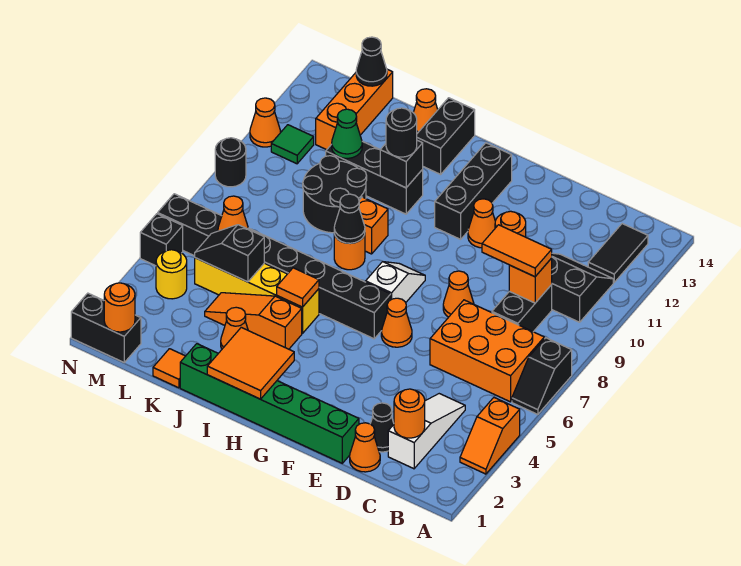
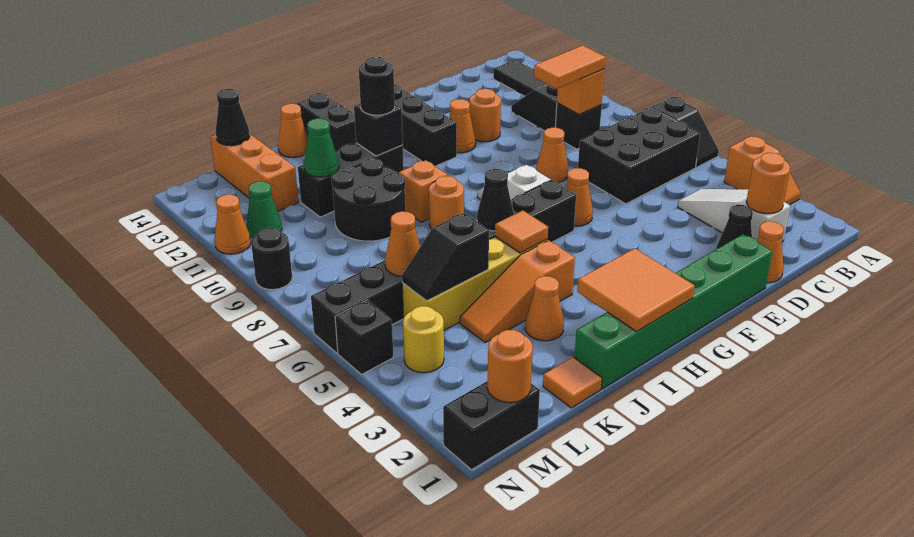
orange brick B6:D7 level 1 -> black brick B6:D7 level 1
black brick C8:C9 level 1 -> black brick C9 level 1
black cone I8 level 2 -> black cone I6 level 2
green tile M11 level 1 -> green cone M11 level 1

